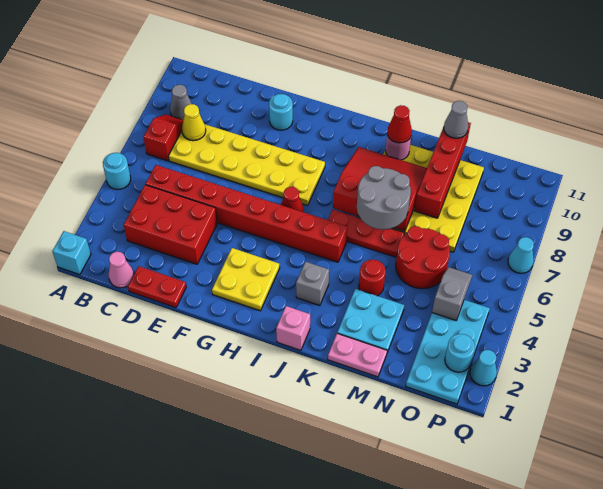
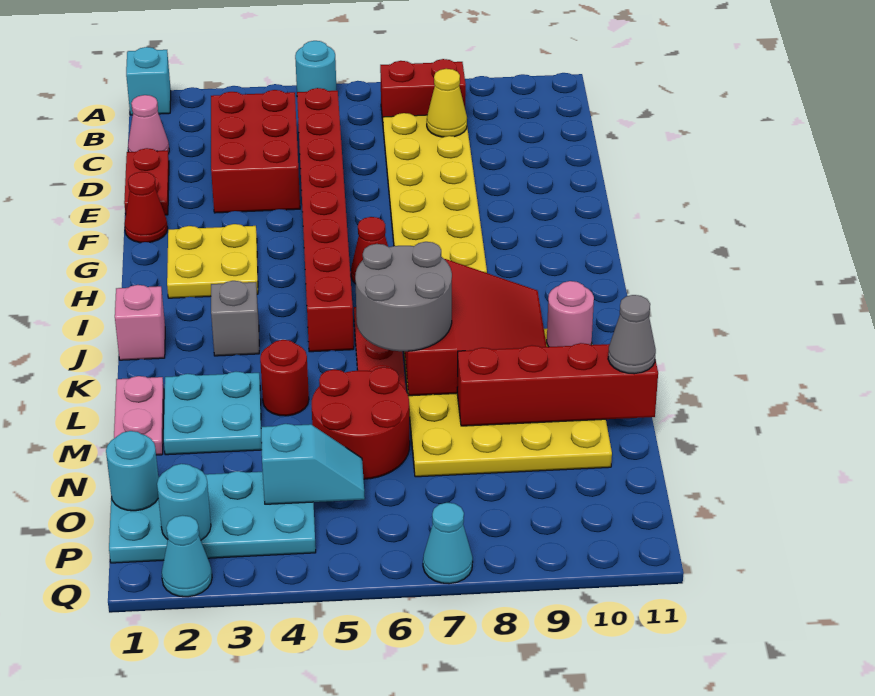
red slope B7:B8 level 1 top 7 -> red brick B7:B8 level 1
grey cone B9 level 1 -> none
cyan round brick F10 level 1 -> cyan round brick O1 level 2
red cone K10 level 3 -> red cone F1 level 1
grey slope O4:O5 level 2 top 4 -> cyan slope O4:O5 level 2 top 4

